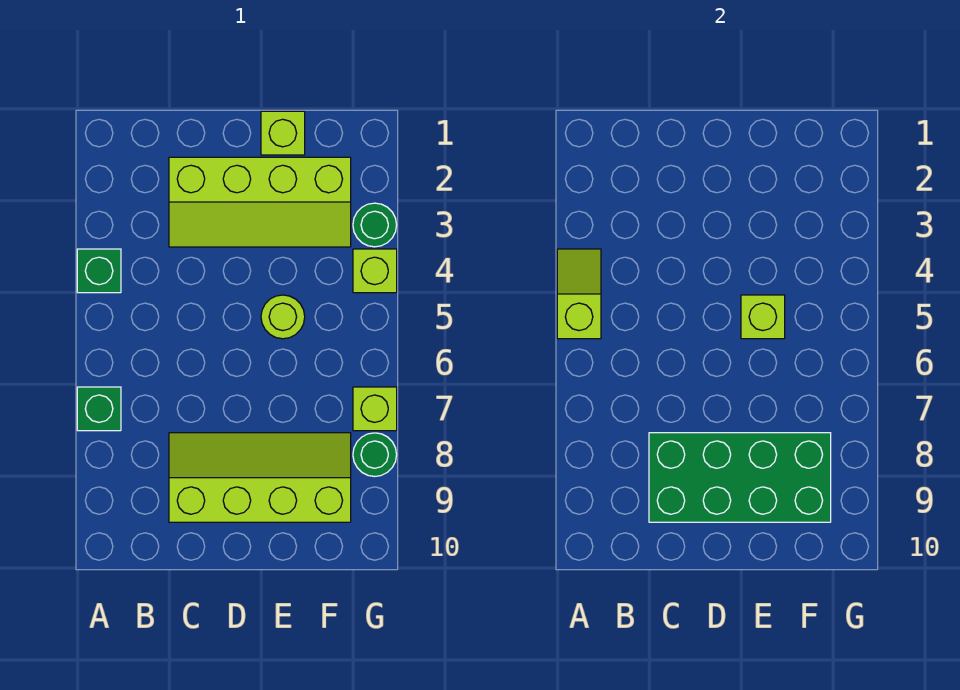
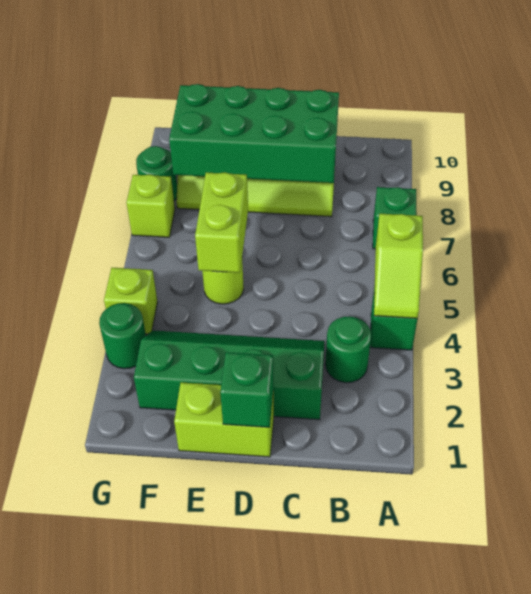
none -> green round brick B3 level 1
lime slope C2:F3 level 1 top 2 -> green slope C2:F3 level 1 top 2
none -> green brick D1 level 2
lime brick E1 level 1 -> lime brick D1:E1 level 1
lime brick E5 level 2 -> lime brick E5:E6 level 2

